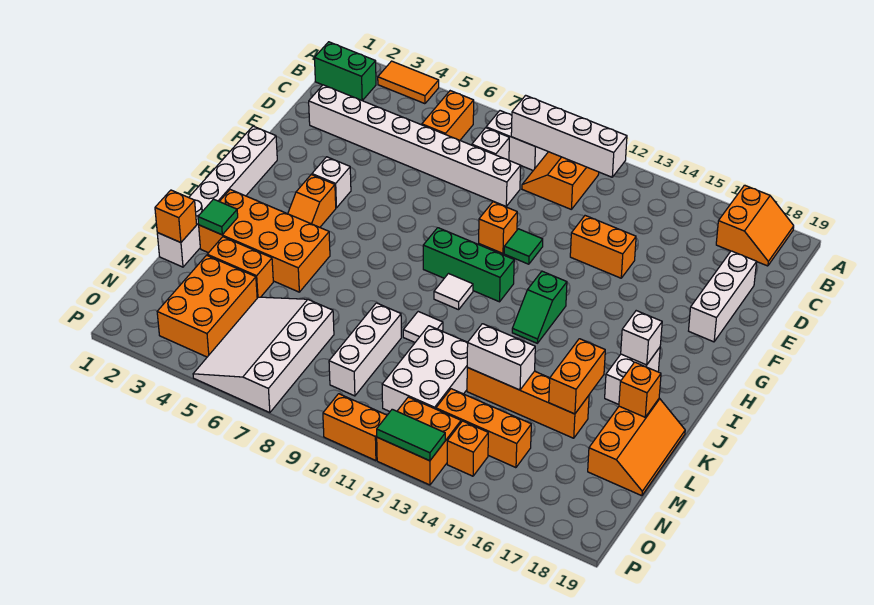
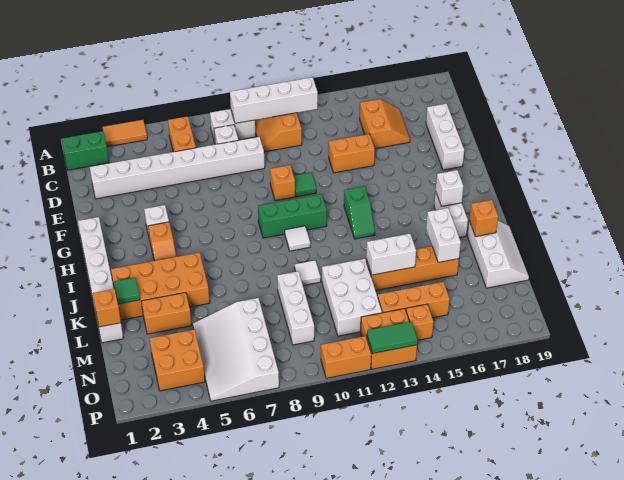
orange slope A17:B18 level 1 top 17 -> orange slope C15:D16 level 1 top 15
orange brick K16:L16 level 2 -> white brick K16:L16 level 2
orange slope K18:M19 level 1 top 18 -> white slope K18:M19 level 1 top 18
orange brick M3:O4 level 1 -> orange brick N3:O4 level 1

